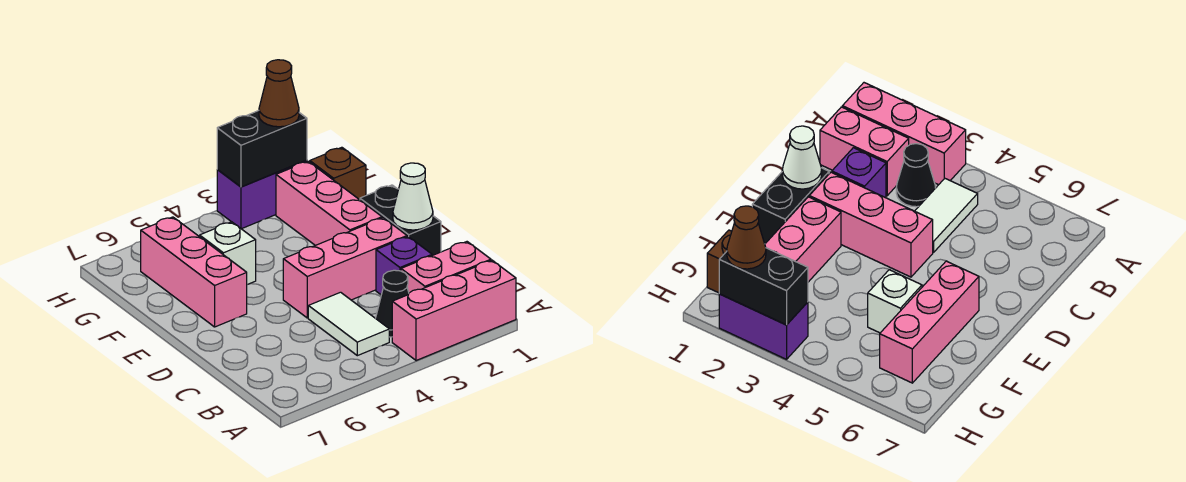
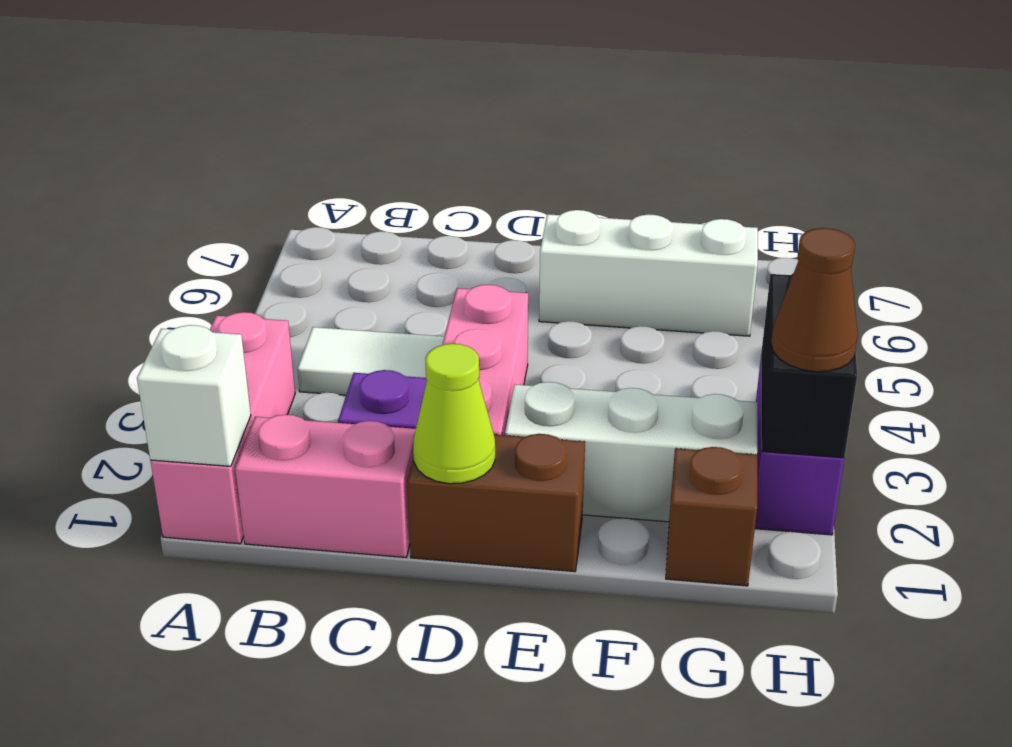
pink brick B1:B2 level 1 -> pink brick B1:C1 level 1
black cone B3 level 1 -> none
black brick D1:E1 level 1 -> brown brick D1:E1 level 1
white cone D1 level 2 -> lime cone D1 level 2
pink brick E2:G2 level 1 -> white brick E2:G2 level 1
pink brick E6:G6 level 1 -> white brick E6:G6 level 1
white brick F5 level 1 -> white brick A1 level 2

